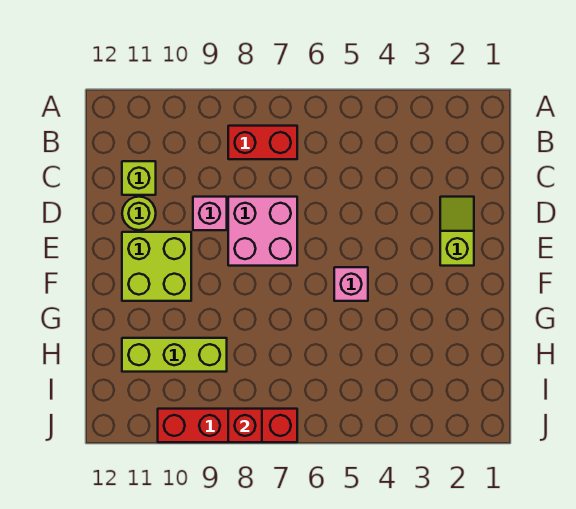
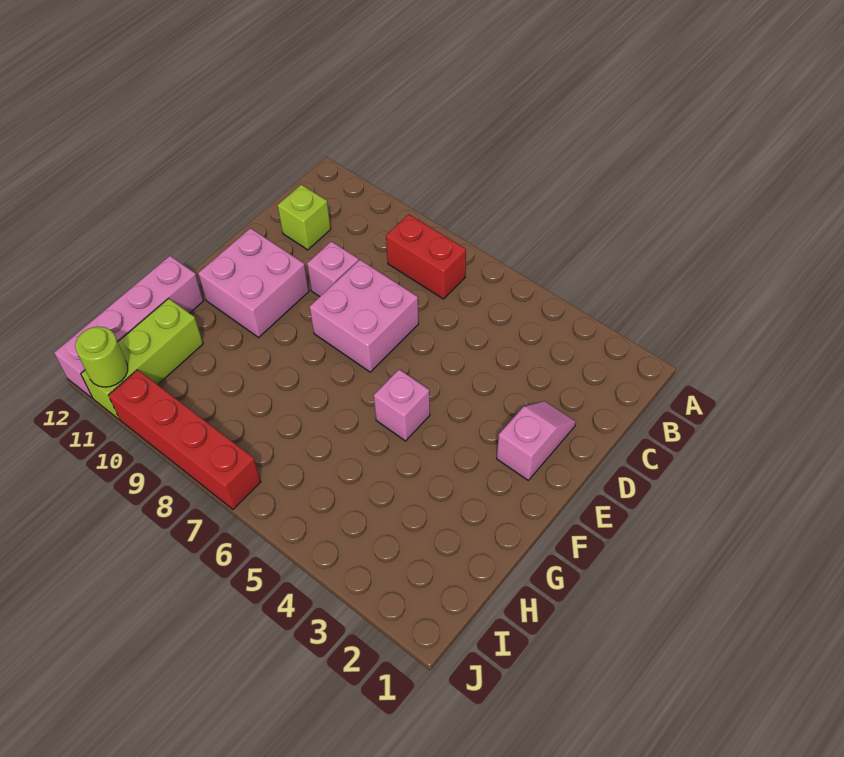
lime slope D2:E2 level 1 top E -> pink slope D2:E2 level 1 top E
lime round brick D11 level 1 -> lime round brick J11 level 2
lime brick E10:F11 level 1 -> pink brick E10:F11 level 1
none -> pink brick G12:J12 level 1
lime brick H9:H11 level 1 -> lime brick H11:J11 level 1
red brick J8 level 2 -> none

